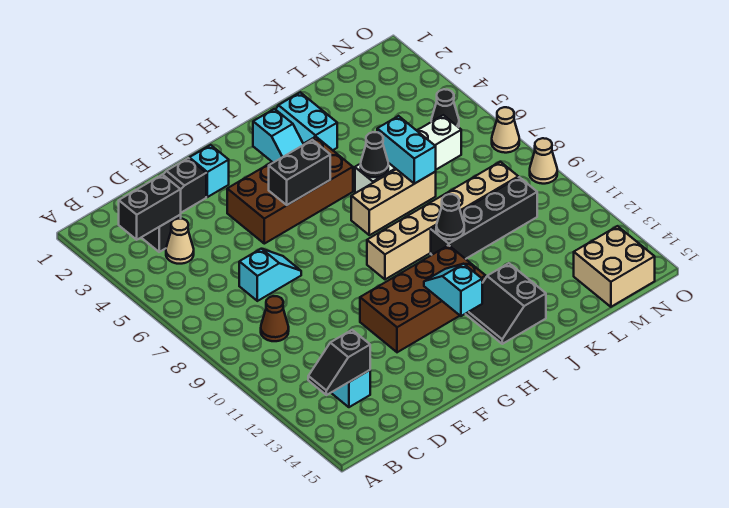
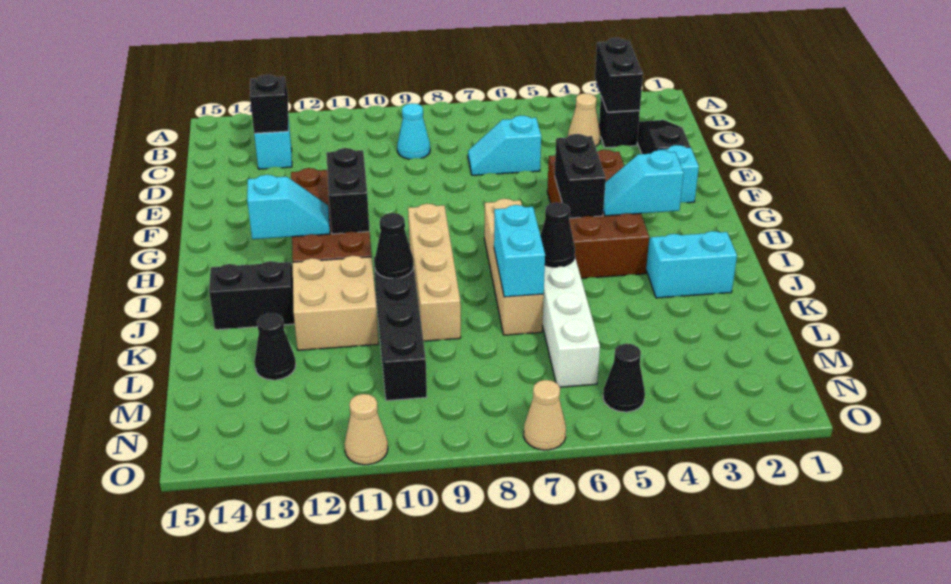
brown cone C9 level 1 -> cyan cone C9 level 1
cyan slope D7:E7 level 1 top D -> cyan slope D6:D7 level 1 top 6
none -> black brick G11:H11 level 2
tan brick H9:M9 level 1 -> tan brick H9:K9 level 1
tan brick I7:K7 level 1 -> tan brick H7:K7 level 1
cyan brick K6:K7 level 2 -> cyan brick J7:K7 level 2
none -> black cone L13 level 1
tan brick M14:N15 level 1 -> tan brick J11:K12 level 1
tan cone O9 level 1 -> tan cone O11 level 1

